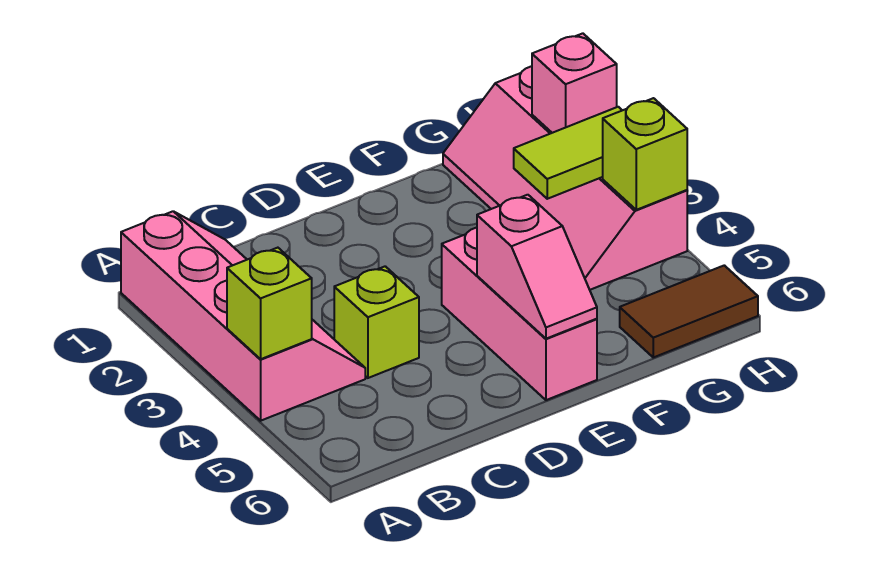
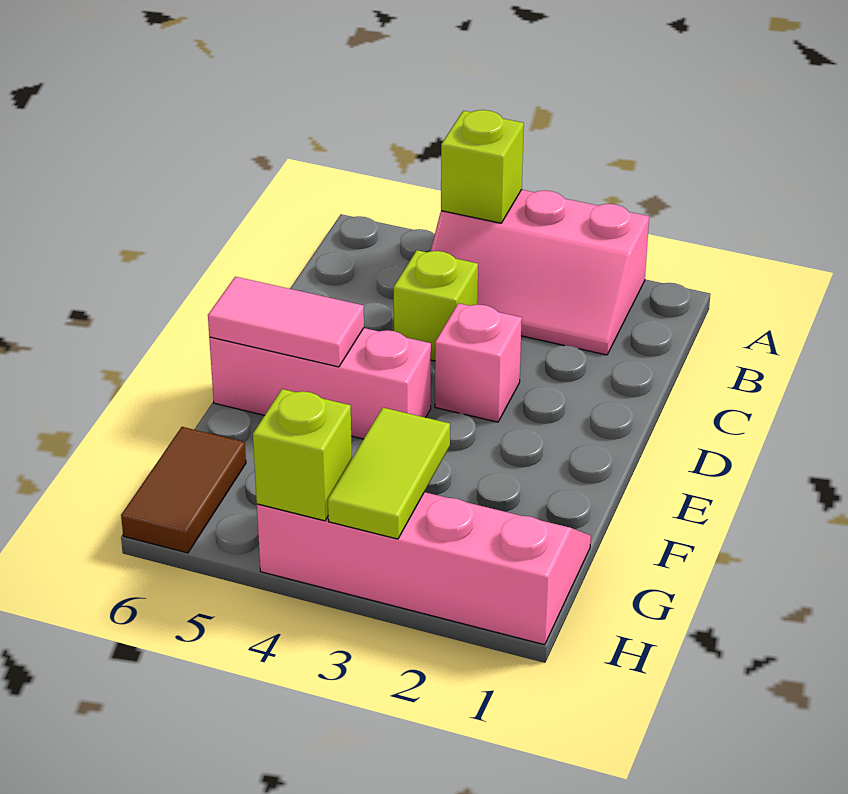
pink slope A1:B4 level 1 top A -> pink slope A2:B4 level 1 top A
pink slope E5:E6 level 2 top 5 -> pink tile E5:E6 level 2
pink brick H2 level 2 -> pink brick D3 level 1

